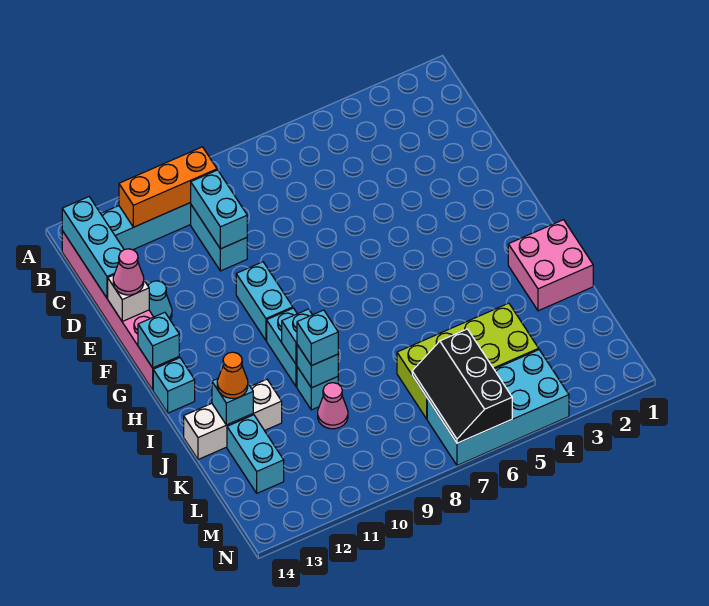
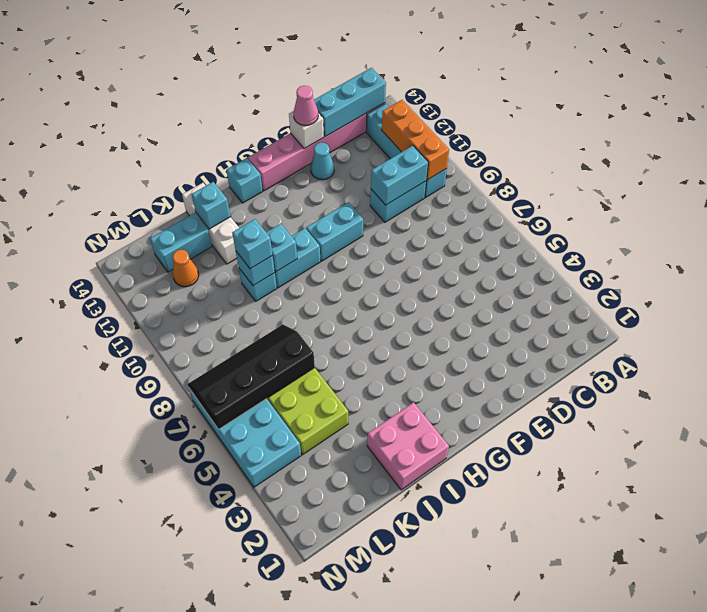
cyan brick G14 level 2 -> none
orange cone J13 level 3 -> orange cone L12 level 1
pink cone K10 level 1 -> none
black slope L6:N7 level 2 top 6 -> black slope K6:N7 level 2 top 6

